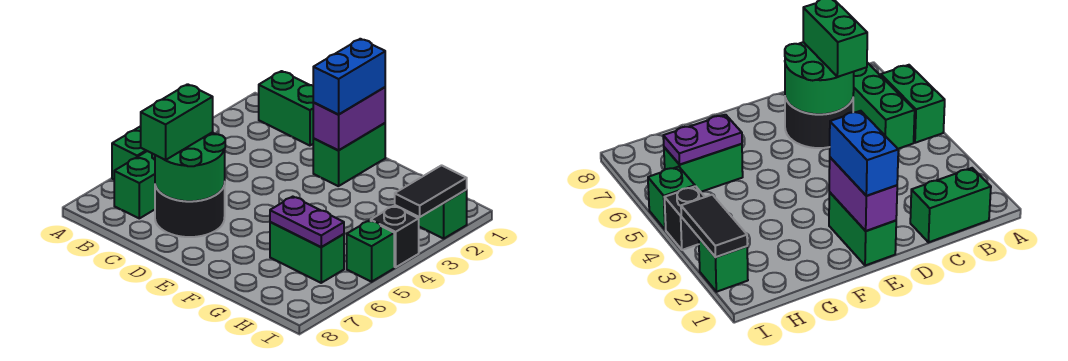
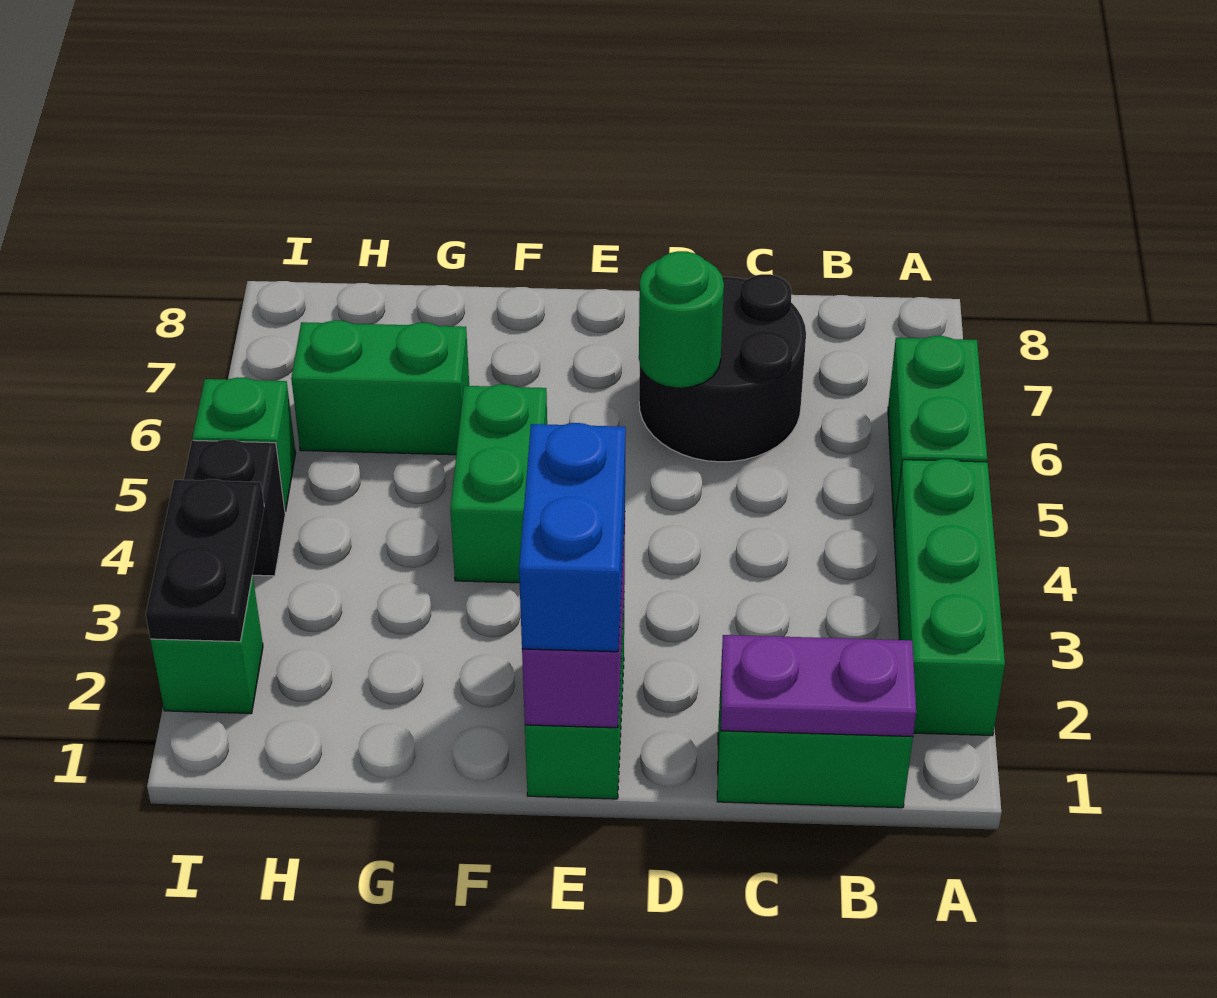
green brick B5:B7 level 1 -> green brick A2:A4 level 1
green round brick C6:D7 level 2 -> green round brick D6 level 2
green brick C6:C7 level 3 -> green brick F4:F5 level 1
purple plate G6:H6 level 2 -> purple plate B1:C1 level 2
black tile I2:I3 level 2 -> black plate I2:I3 level 2

